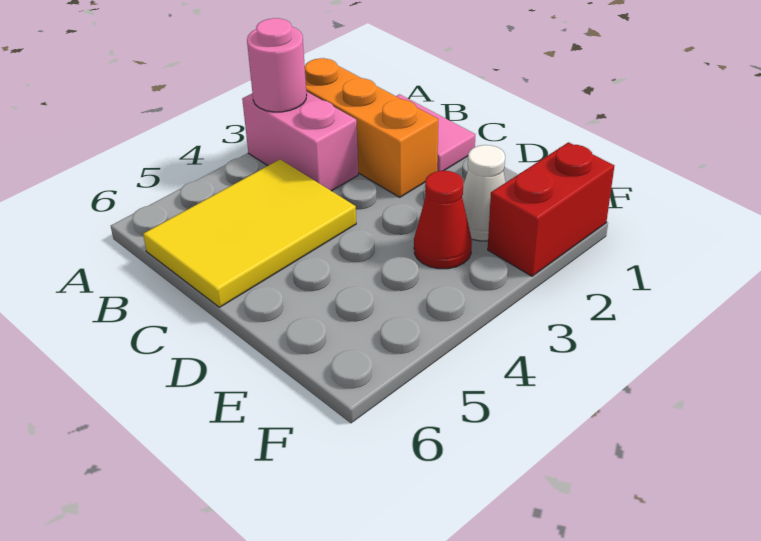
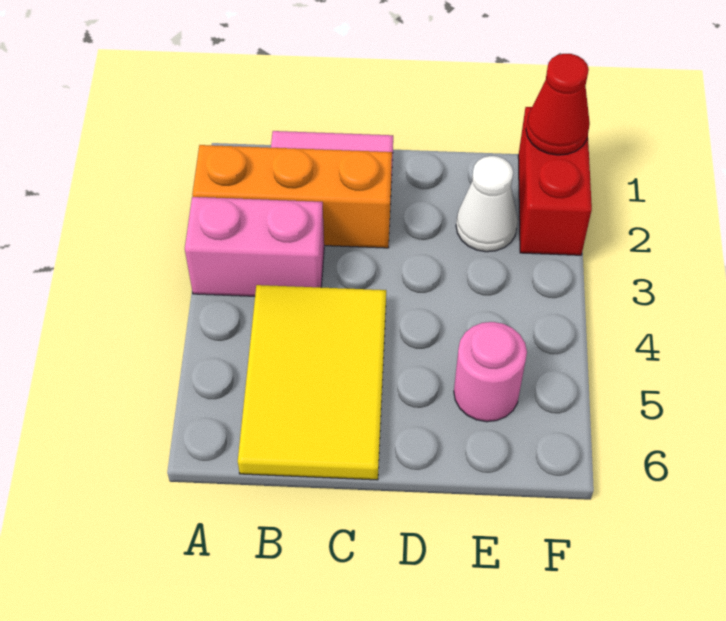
pink round brick A3 level 2 -> pink round brick E5 level 1
red cone E3 level 1 -> red cone F1 level 2

